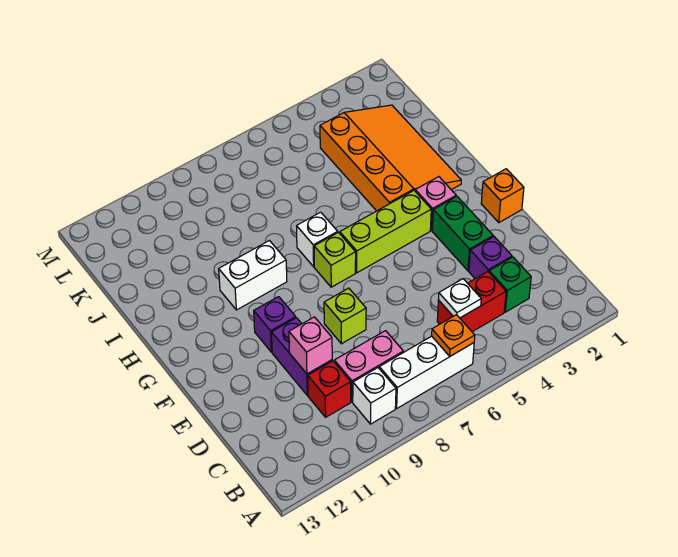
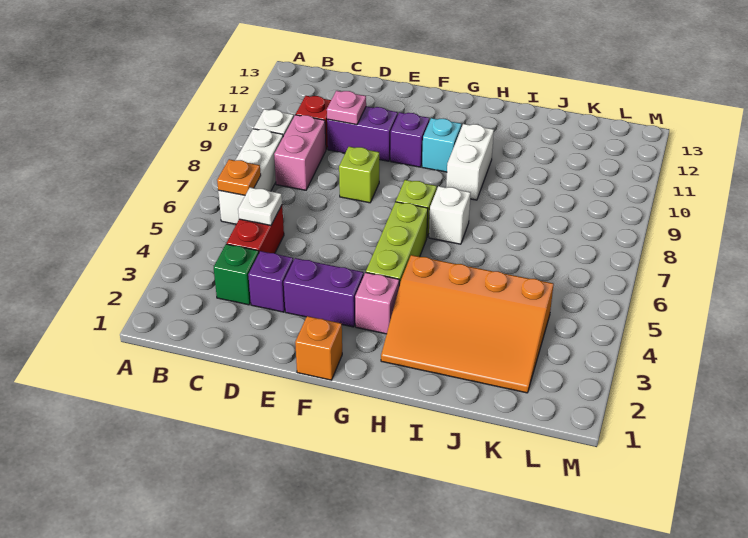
pink brick D10 level 2 -> pink plate D10 level 2
green brick E3:F3 level 1 -> purple brick E3:F3 level 1
none -> cyan brick G10 level 1

